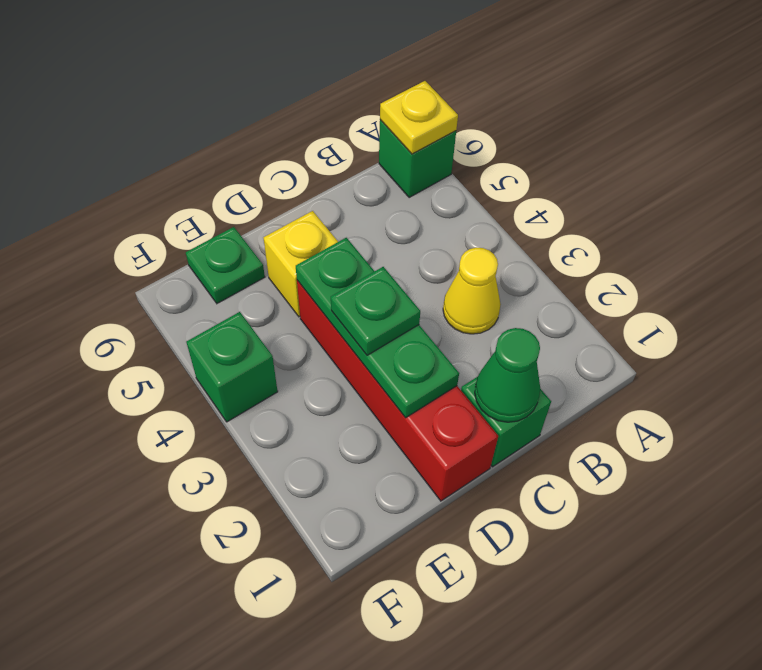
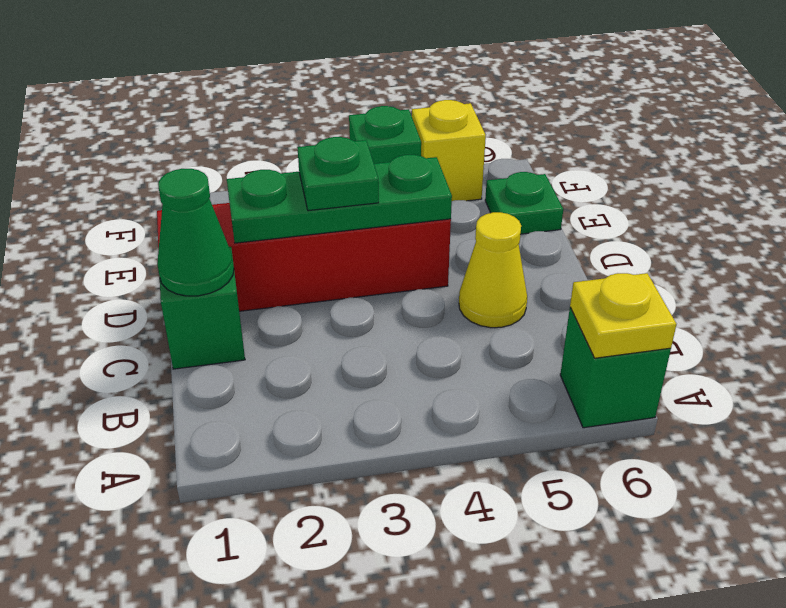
yellow cone B3 level 1 -> yellow cone C5 level 1
yellow brick D5 level 1 -> yellow brick F5 level 1

